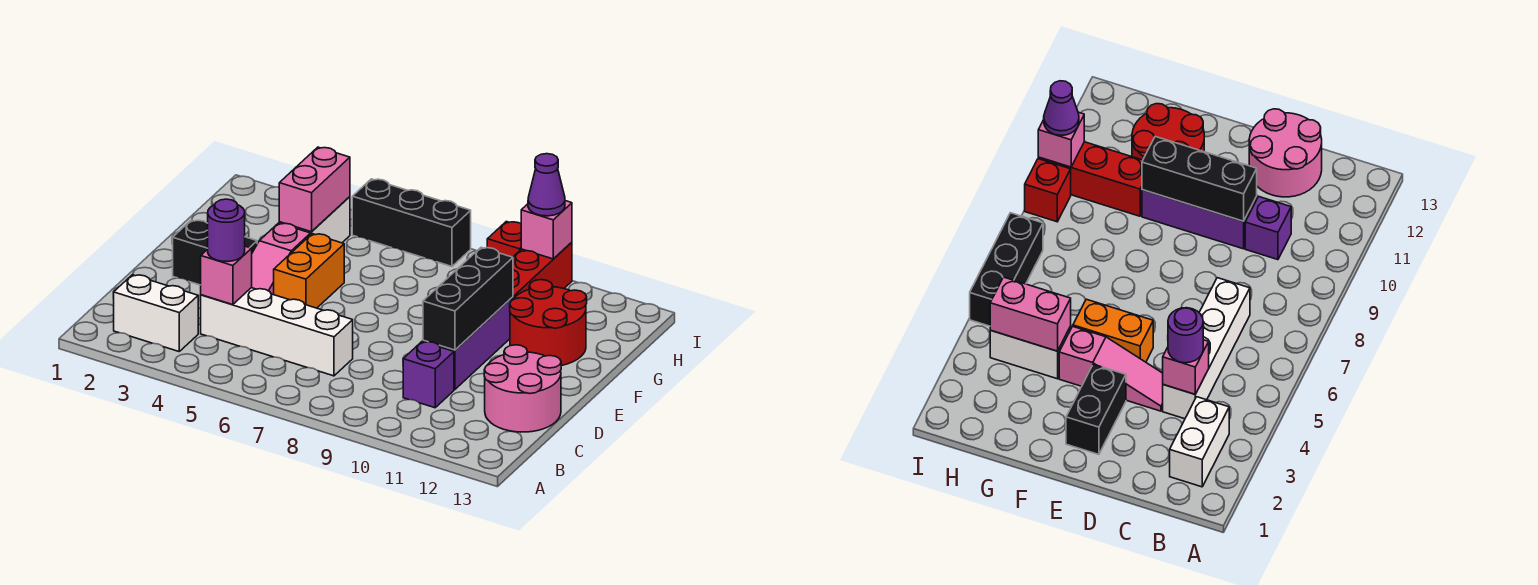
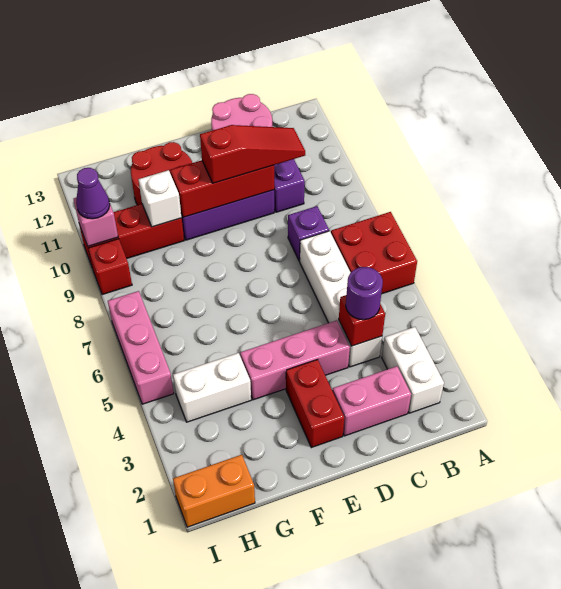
none -> red brick A6:B7 level 1
pink brick C4 level 2 -> red brick C4 level 2
none -> purple brick C8 level 1
none -> red slope C10:E10 level 3 top E
pink slope D4:F4 level 1 top F -> pink brick D4:F4 level 1
black brick D10:F10 level 2 -> red brick D10:F10 level 2
black brick E2:E3 level 1 -> red brick E2:E3 level 1
orange brick E5:F5 level 1 -> orange brick H1:I1 level 1
pink brick G4:H4 level 2 -> pink brick C2:D2 level 1
none -> white brick G10 level 2
black brick I5:I7 level 1 -> pink brick I5:I7 level 1

